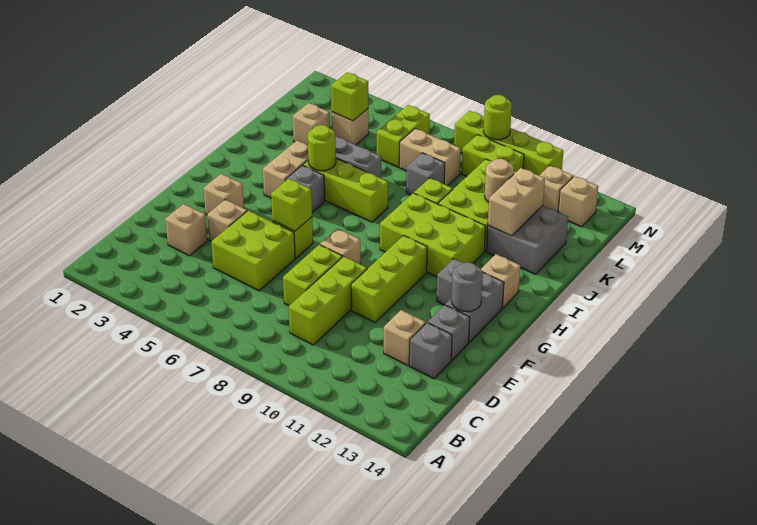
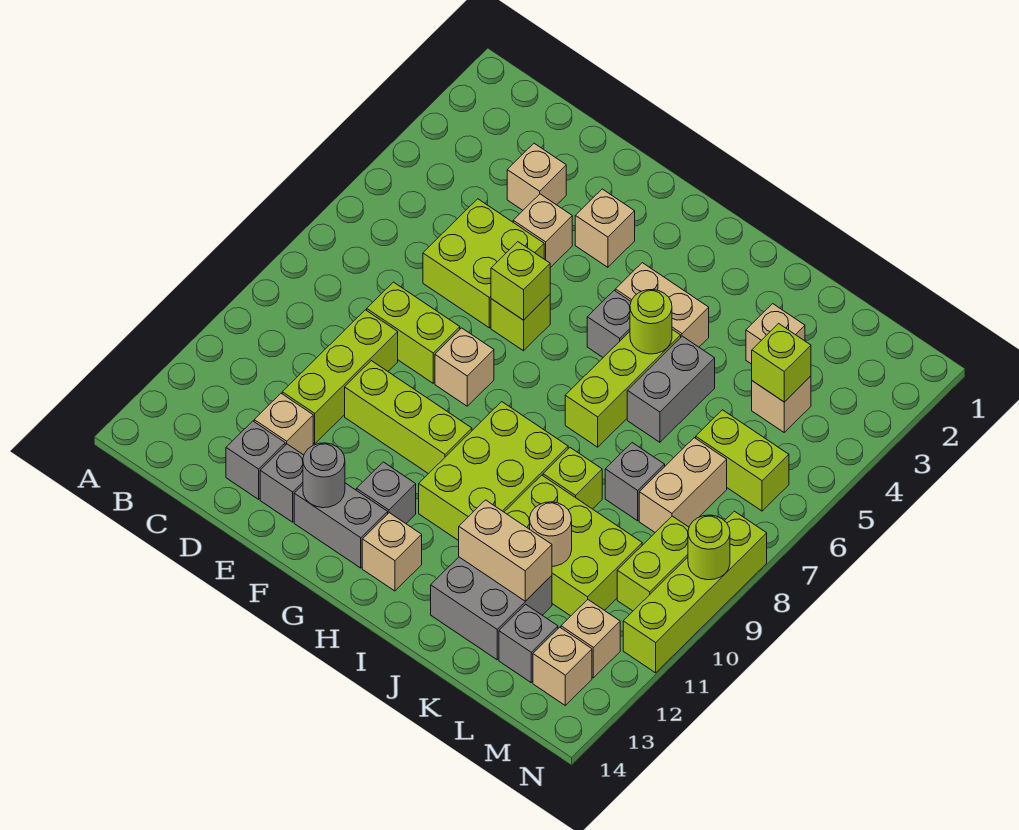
lime brick C9:E9 level 1 -> lime brick D9:D11 level 1
none -> grey brick L13 level 1

